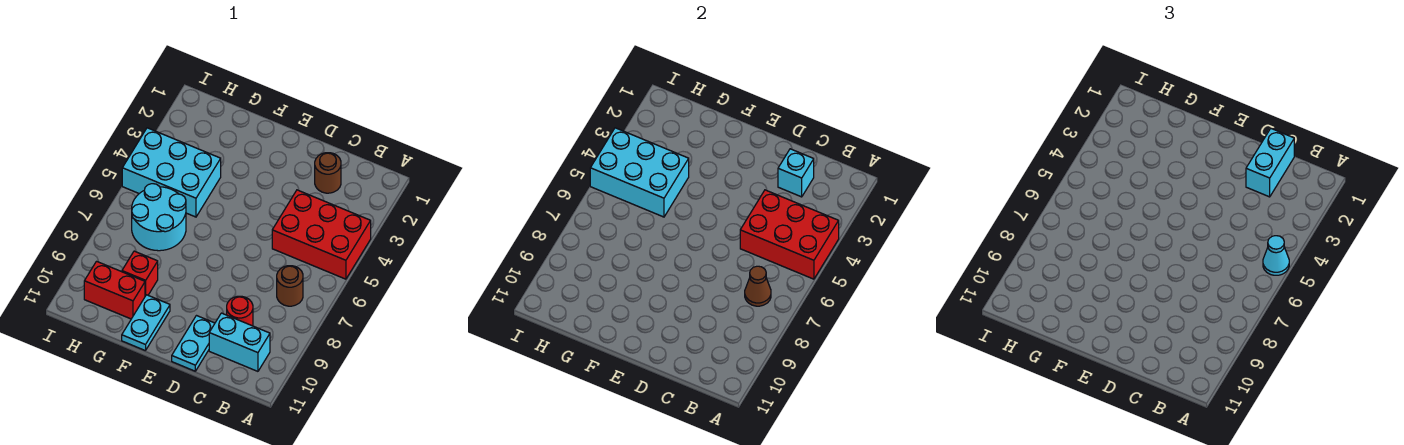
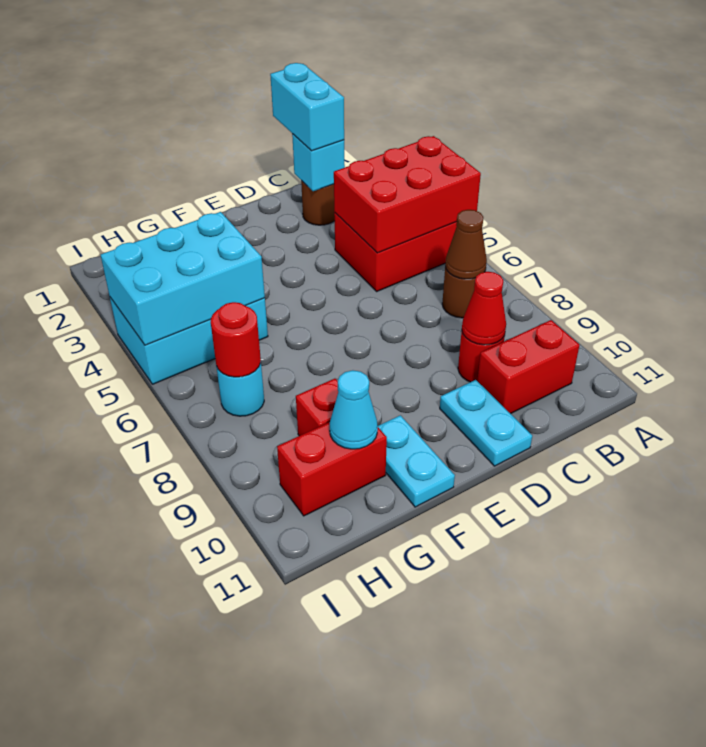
cyan cone A5 level 3 -> cyan cone G10 level 2
cyan brick B10:C10 level 1 -> red brick B10:C10 level 1
none -> red cone C9 level 2
cyan round brick G6:H7 level 1 -> cyan round brick H7 level 1
none -> red round brick H7 level 2

